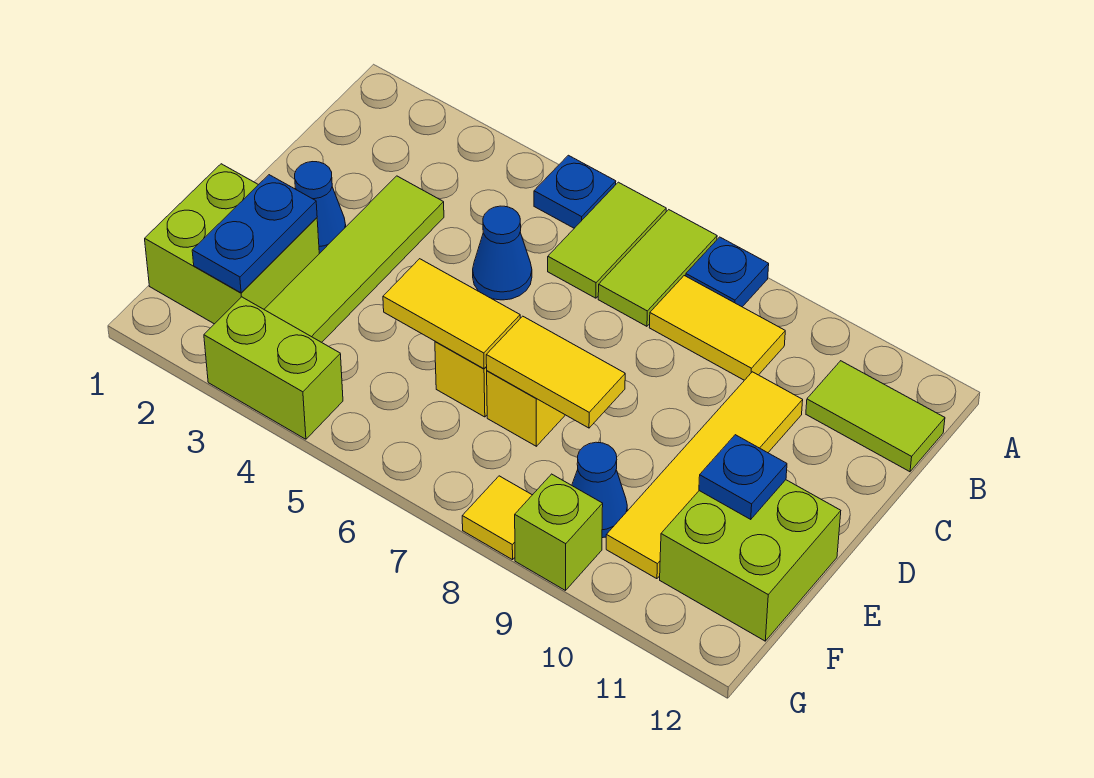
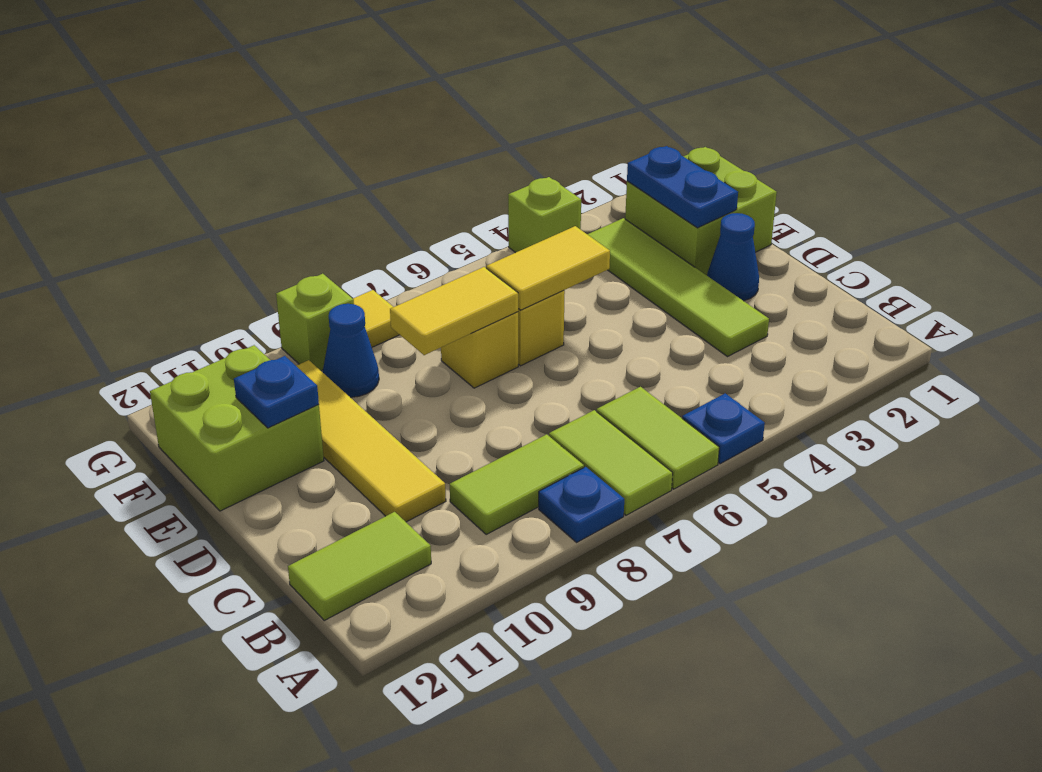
yellow tile B8:B9 level 1 -> lime tile B8:B9 level 1
blue cone C5 level 1 -> none
lime brick G3:G4 level 1 -> lime brick G4 level 1

